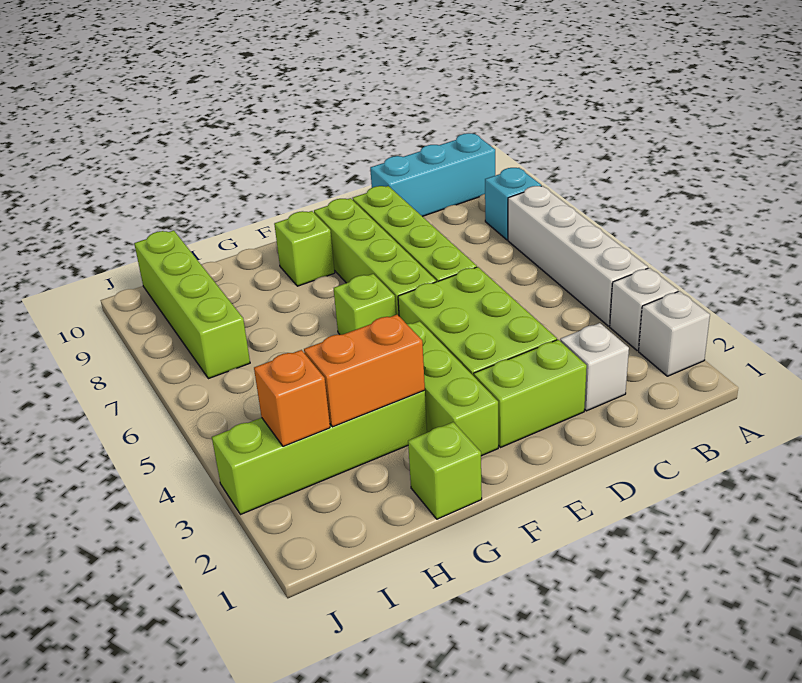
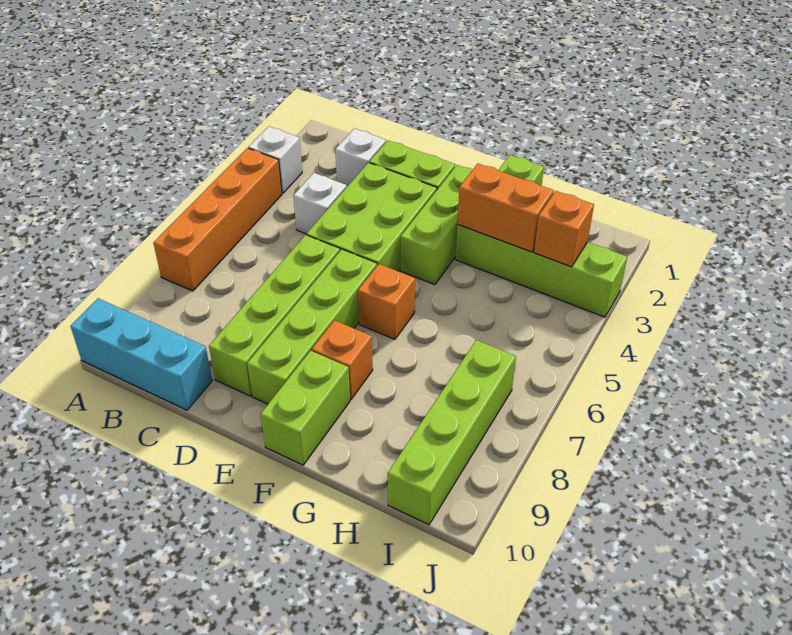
white brick A2 level 1 -> white brick C4 level 1
white brick A4:A7 level 1 -> orange brick A4:A7 level 1
cyan brick A8 level 1 -> none
lime brick F6 level 1 -> orange brick F6 level 1
none -> orange brick F8 level 1
lime brick F9 level 1 -> lime brick F9:F10 level 1

